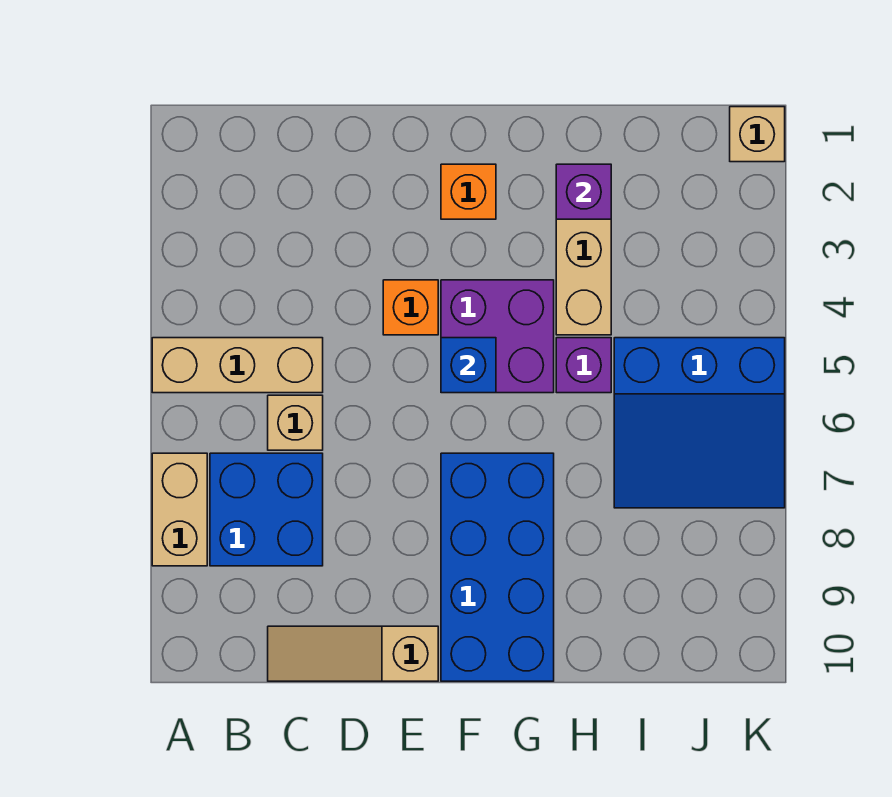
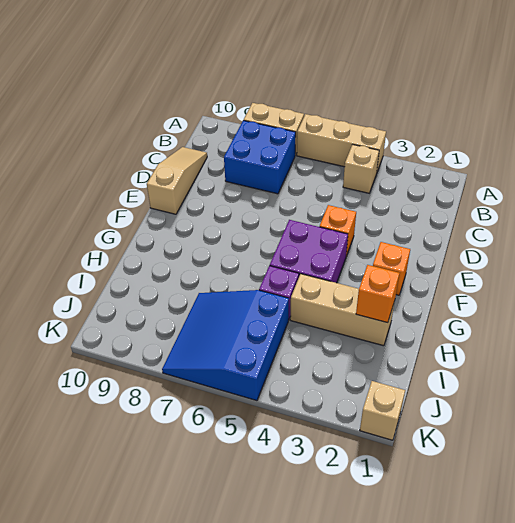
tan brick A5:C5 level 1 -> tan brick A4:A6 level 1
tan brick C6 level 1 -> tan brick B4 level 1
blue brick F5 level 2 -> none
blue brick F7:G10 level 1 -> none
purple brick H2 level 2 -> orange brick H2 level 2

